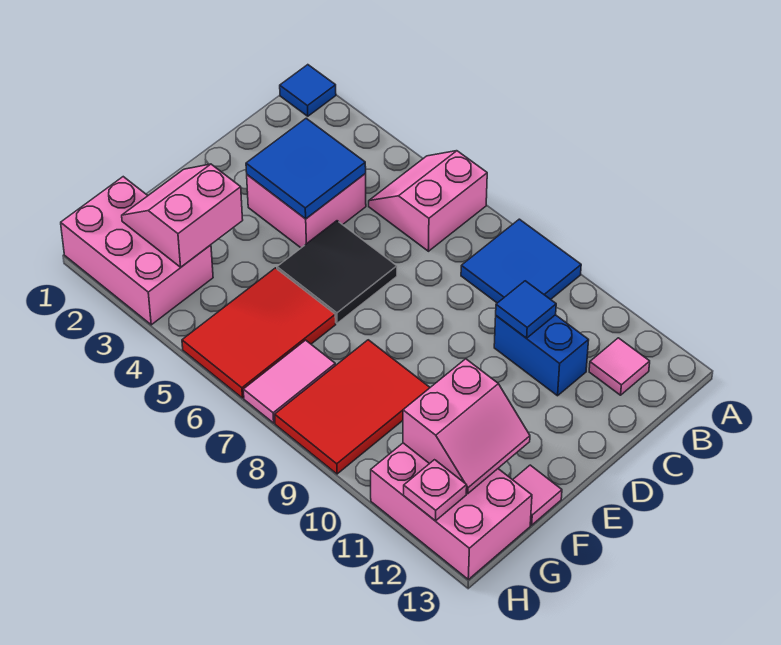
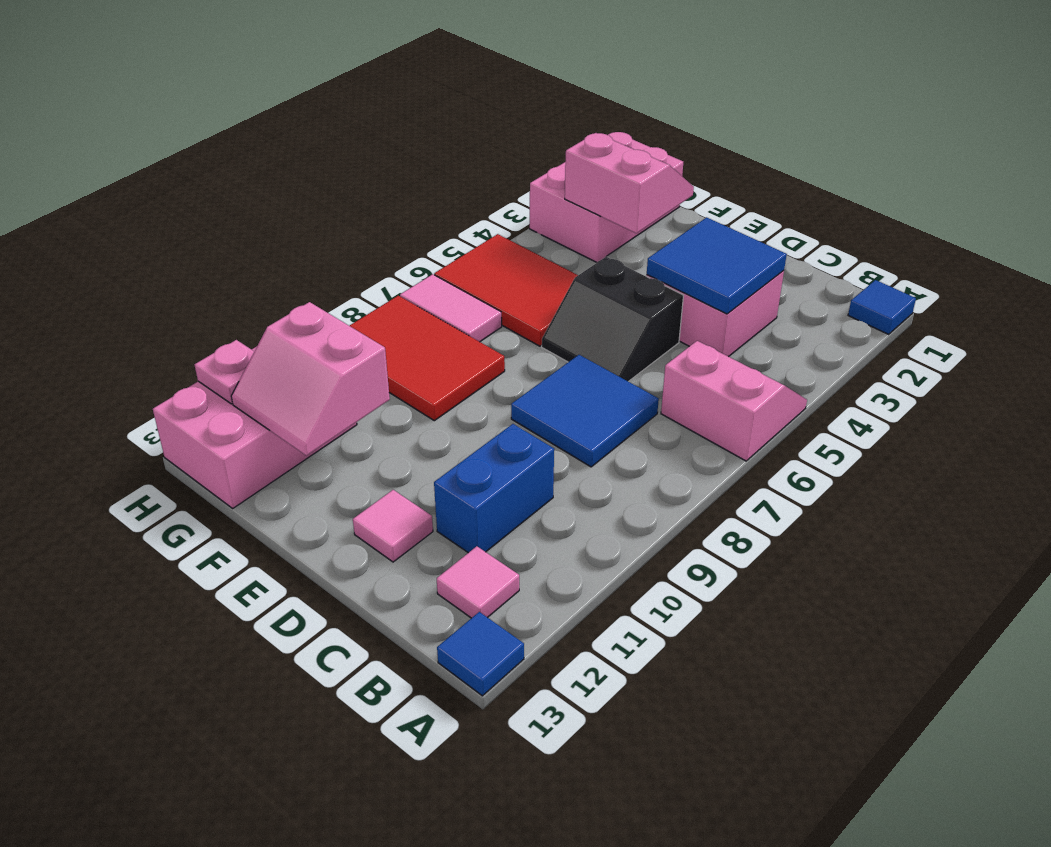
blue tile A8:B9 level 1 -> blue tile C7:D8 level 1
blue tile C10 level 2 -> blue tile A13 level 1
black tile D5:E6 level 1 -> black slope D5:E6 level 1 top 5
pink tile F13 level 1 -> pink tile D12 level 1

